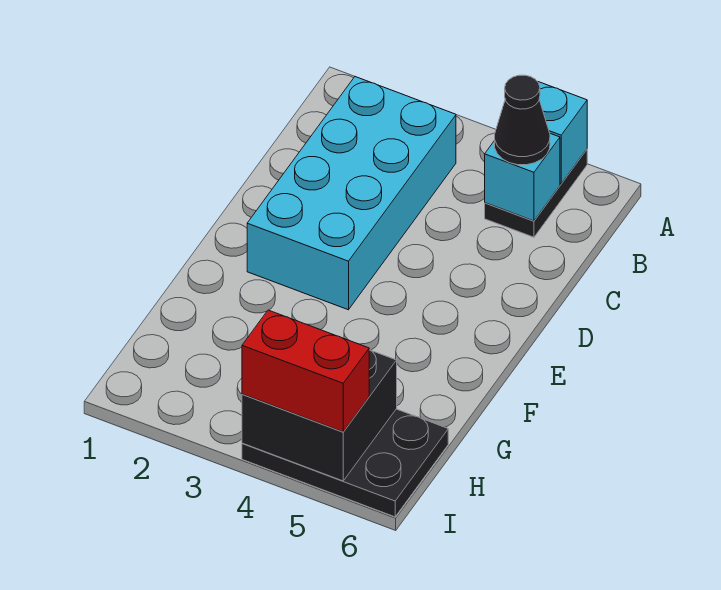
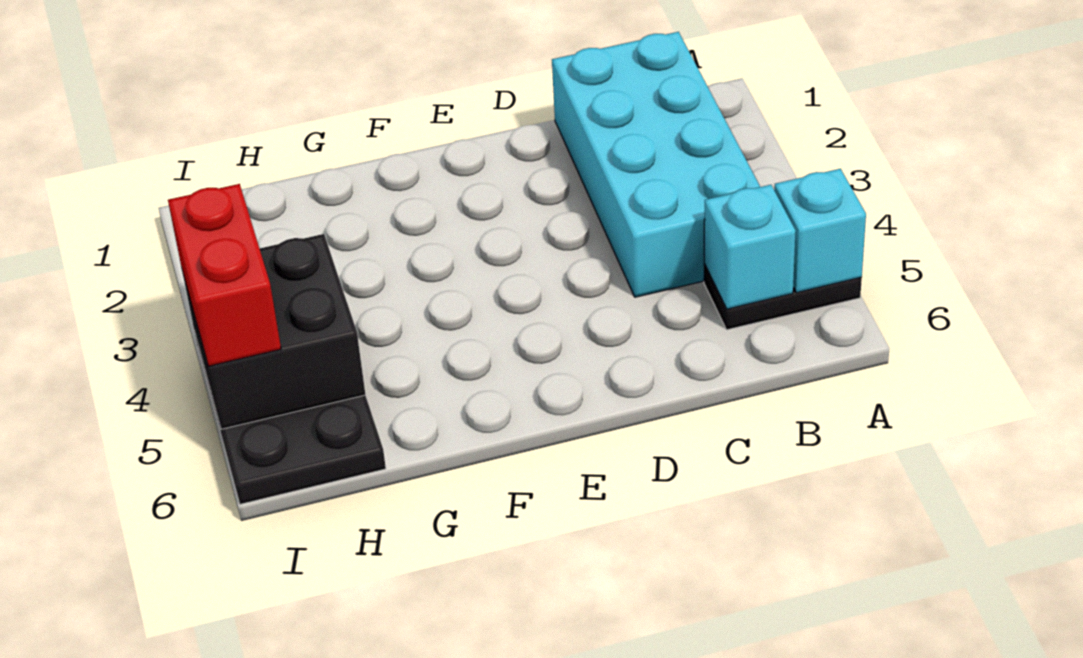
cyan brick B2:E3 level 1 -> cyan brick B1:C4 level 1
black cone B5 level 3 -> none

